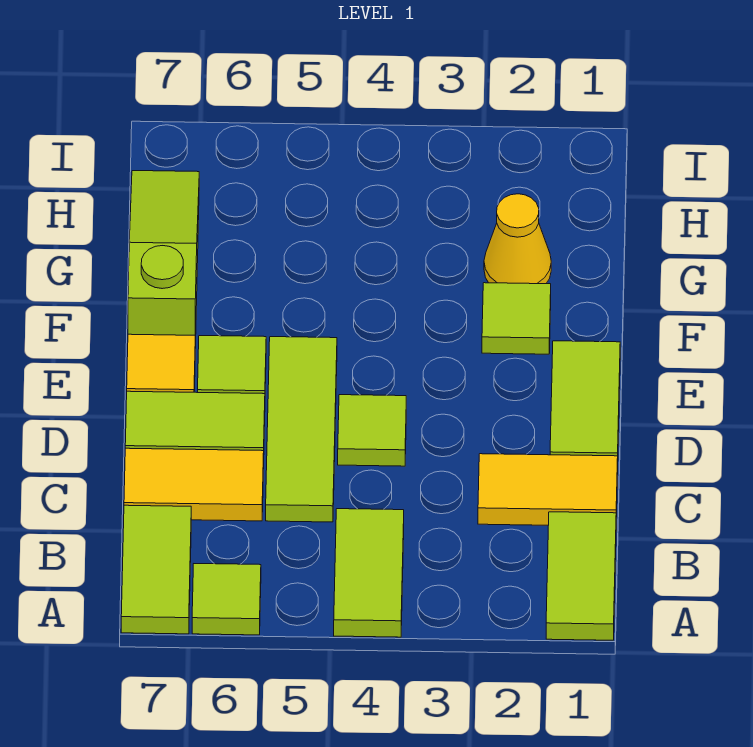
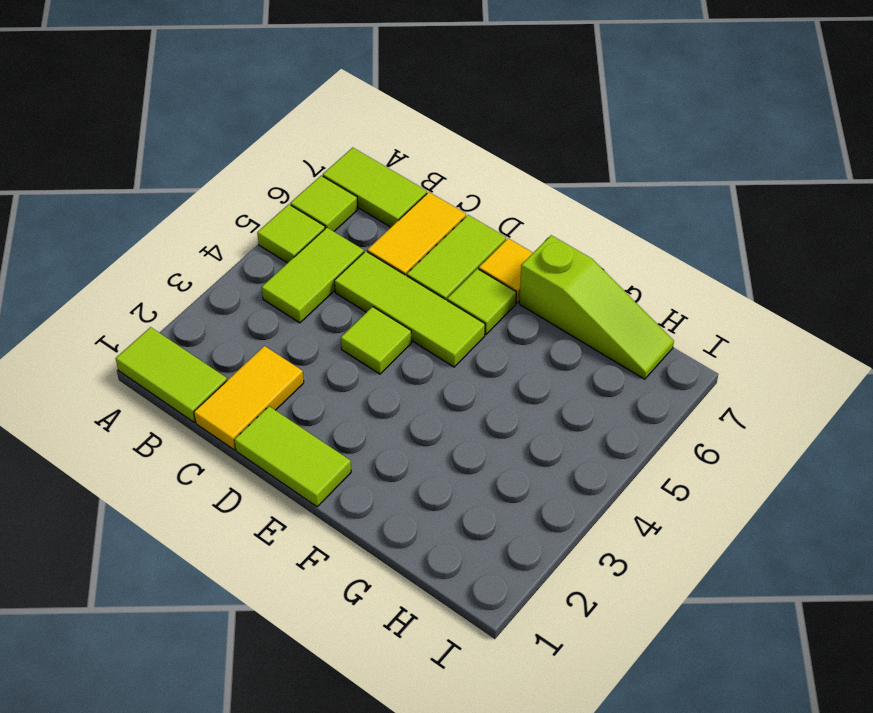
lime tile A4:B4 level 1 -> lime tile B4:B5 level 1
lime tile F2 level 1 -> lime tile A5 level 1
yellow cone G2 level 1 -> none

